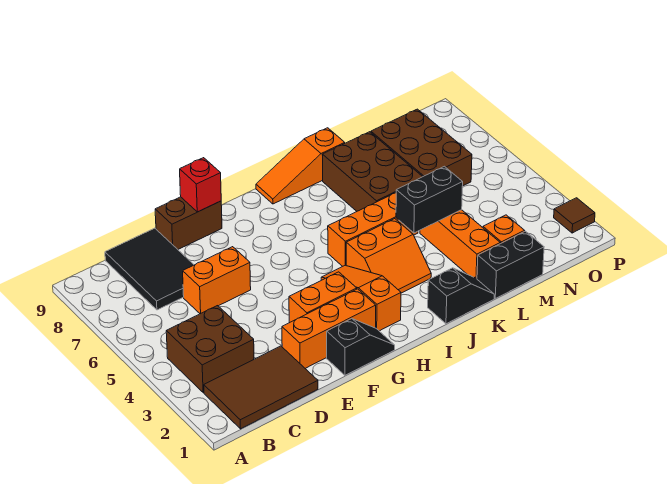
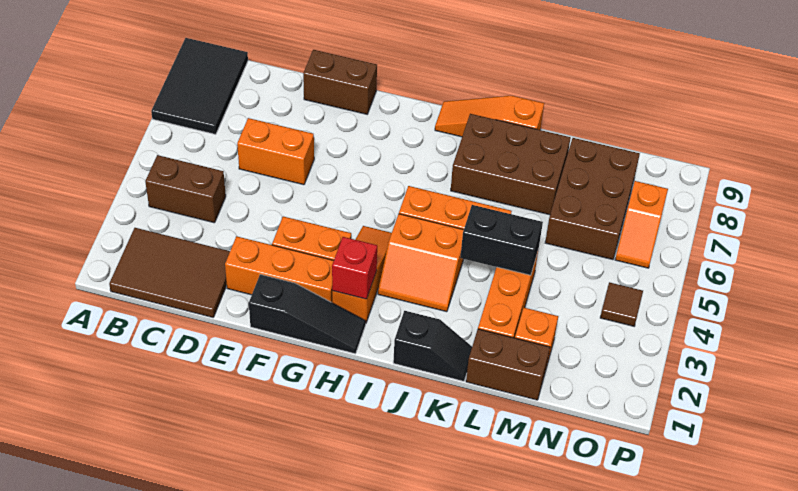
brown brick B3:C4 level 1 -> brown brick B4:C4 level 1
black tile C7:D9 level 1 -> black tile A7:B9 level 1
black slope F1:G1 level 1 top F -> black slope F1:H1 level 1 top F
red brick F9 level 2 -> red brick H2 level 2
brown brick K6:L8 level 1 -> brown brick J7:L8 level 1
black brick L1:M1 level 1 -> brown brick L1:M1 level 1
none -> orange slope O6:O7 level 1 top 7
brown tile P2 level 1 -> brown tile O4 level 1

